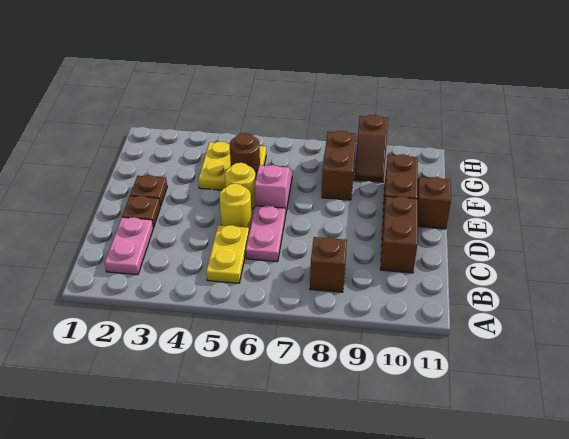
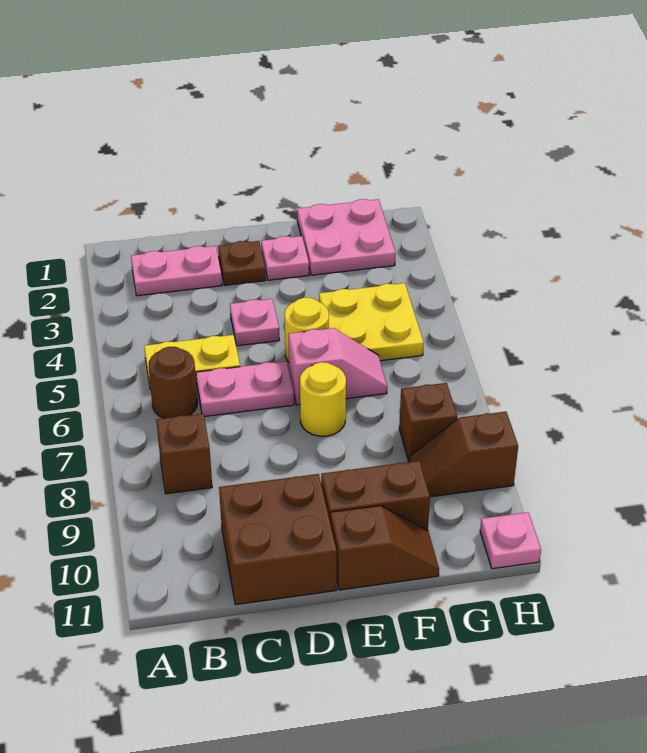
brown brick C10:D10 level 1 -> brown brick C10:D11 level 1
none -> pink plate D4 level 1
yellow round brick D5 level 1 -> yellow round brick E7 level 1
brown plate E2 level 1 -> pink plate E2 level 1
none -> pink plate F1:G2 level 1
brown round brick F5 level 2 -> brown round brick B6 level 1
brown brick F8:G8 level 1 -> brown brick G8 level 1
none -> pink plate H11 level 1

